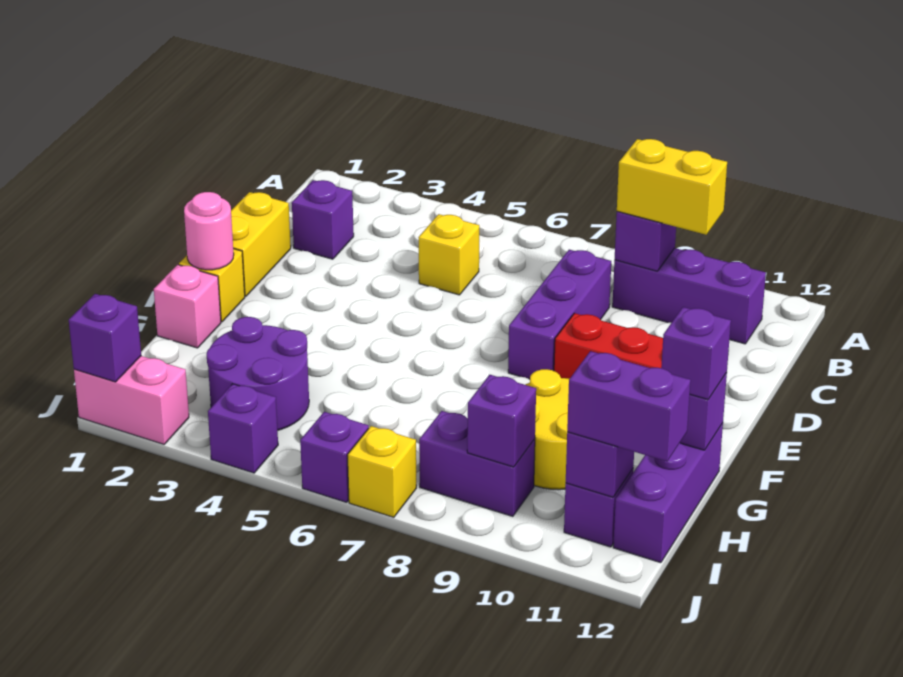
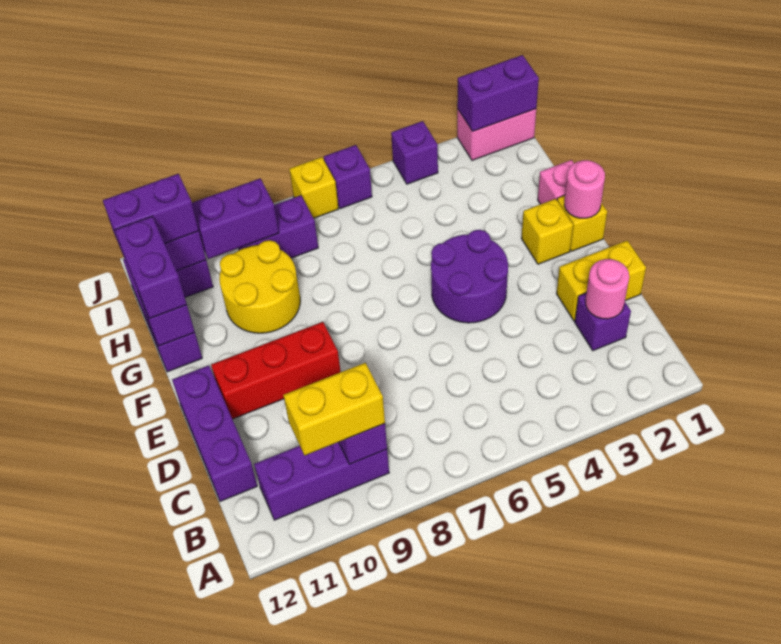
none -> pink round brick C2 level 2
yellow brick C5 level 1 -> yellow brick F2 level 1
purple brick C8:E8 level 1 -> purple brick C12:E12 level 1
yellow brick D1:E1 level 1 -> yellow brick D1:D2 level 1
purple brick G12 level 3 -> purple brick G12:H12 level 3
purple round brick H3:I4 level 1 -> purple round brick E4:F5 level 1
purple brick I9 level 2 -> purple brick I9:I10 level 2
purple brick J1 level 2 -> purple brick J1:J2 level 2

